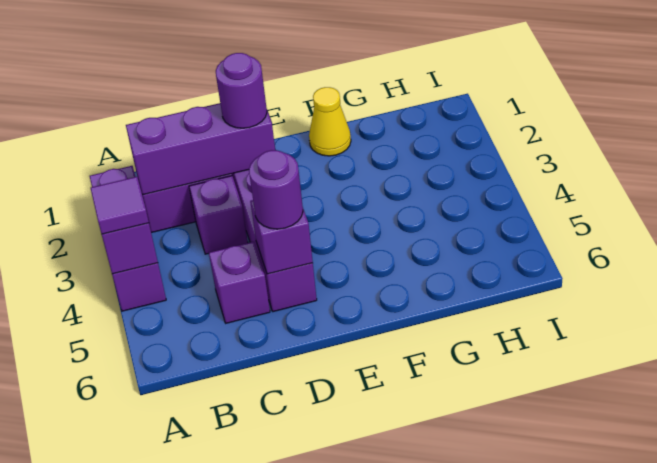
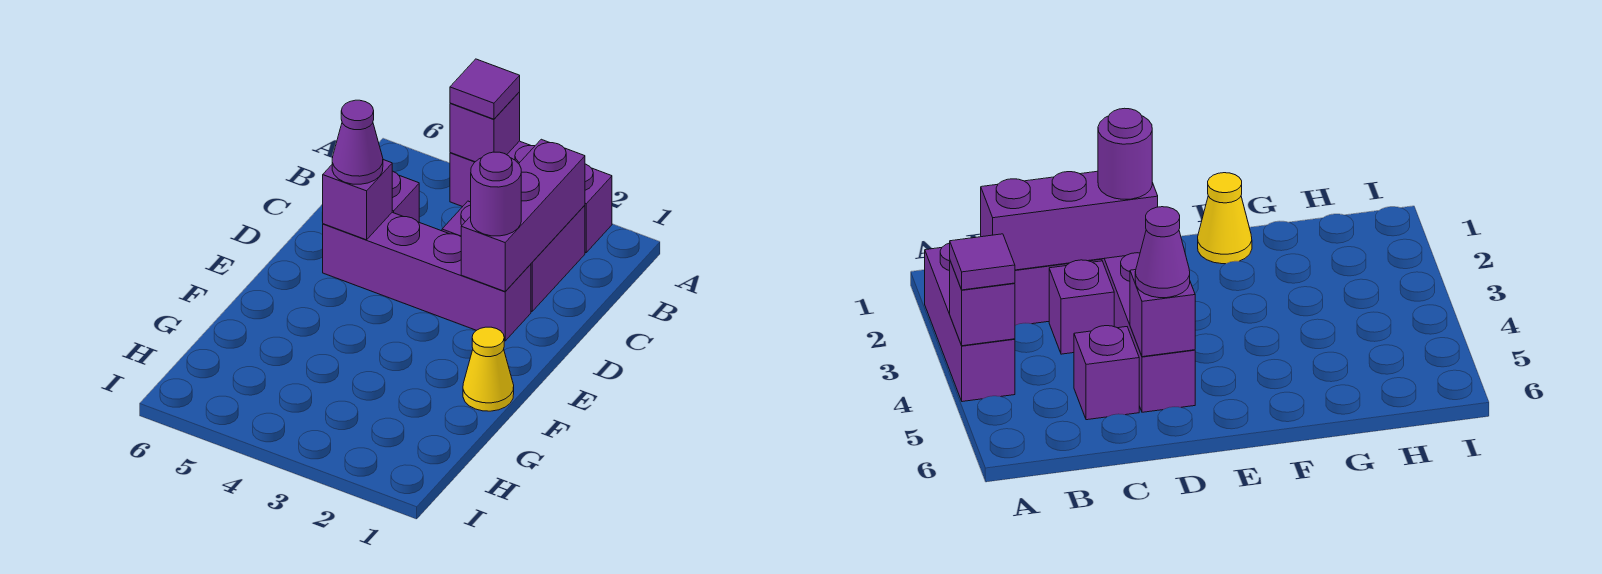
purple round brick D5 level 3 -> purple cone D5 level 3

